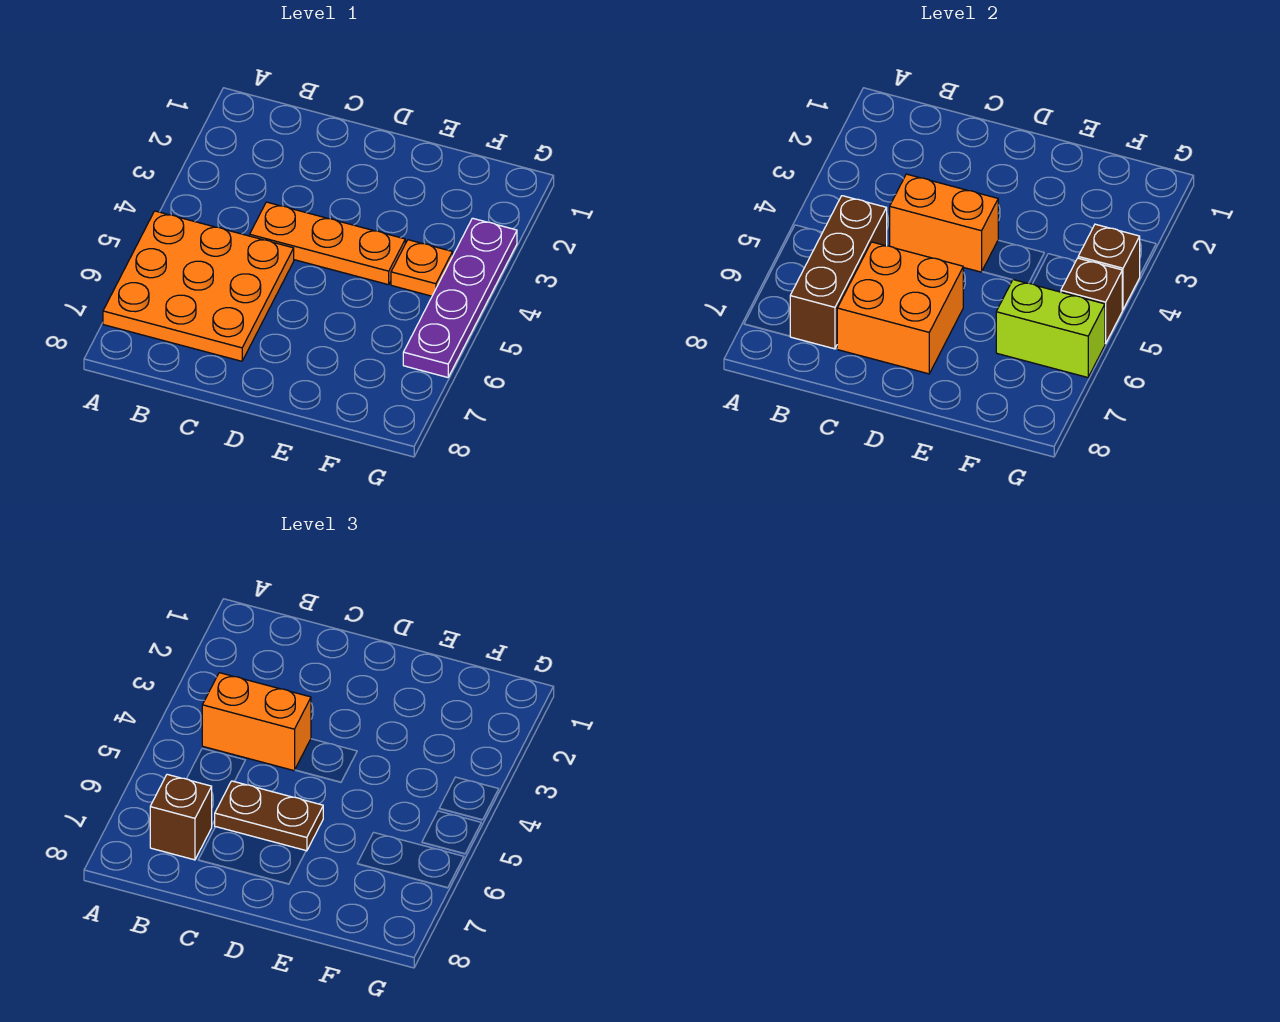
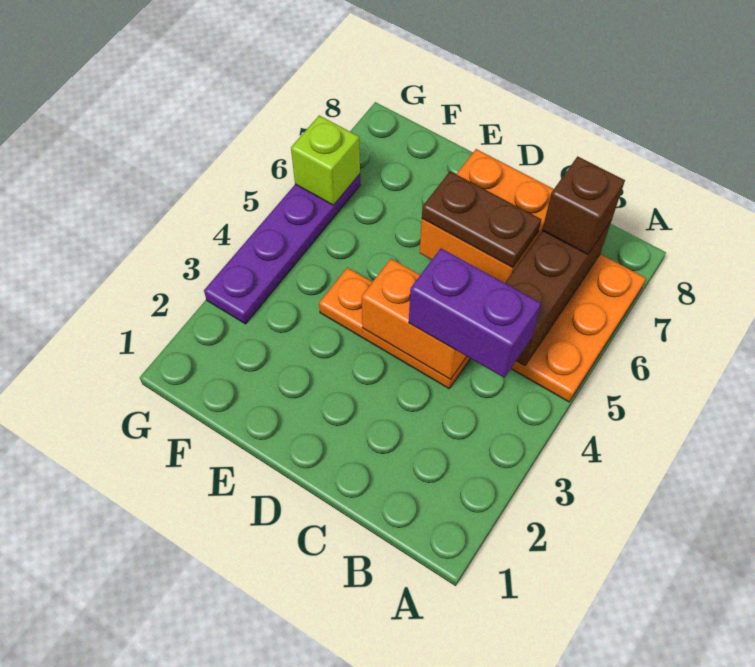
orange brick B4:C4 level 3 -> purple brick B4:C4 level 3
orange plate F4 level 1 -> none
lime brick F6:G6 level 2 -> lime brick G6 level 2
brown brick G4 level 2 -> none
brown brick G5 level 2 -> none

